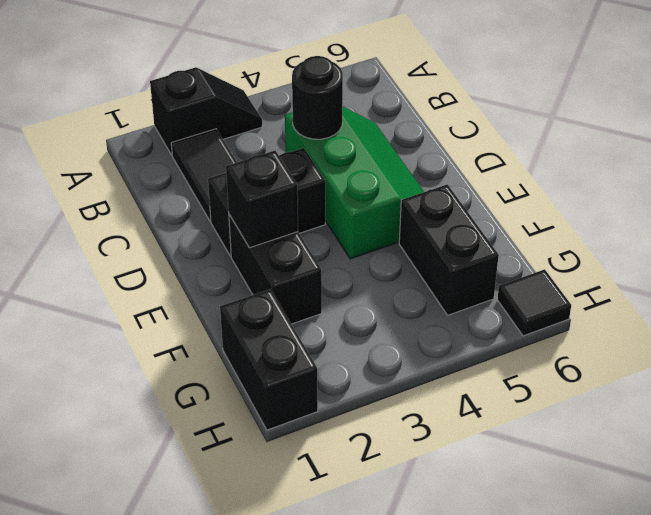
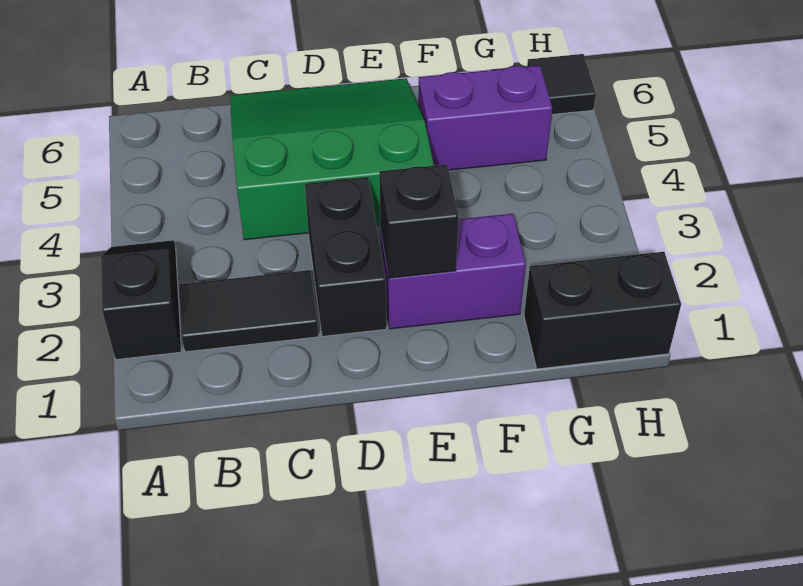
green slope C4:E5 level 1 top 4 -> green slope C4:E6 level 1 top 4
black round brick C4 level 2 -> none
black brick E2:F2 level 1 -> purple brick E2:F2 level 1
black brick F5:G5 level 1 -> purple brick F5:G5 level 1

